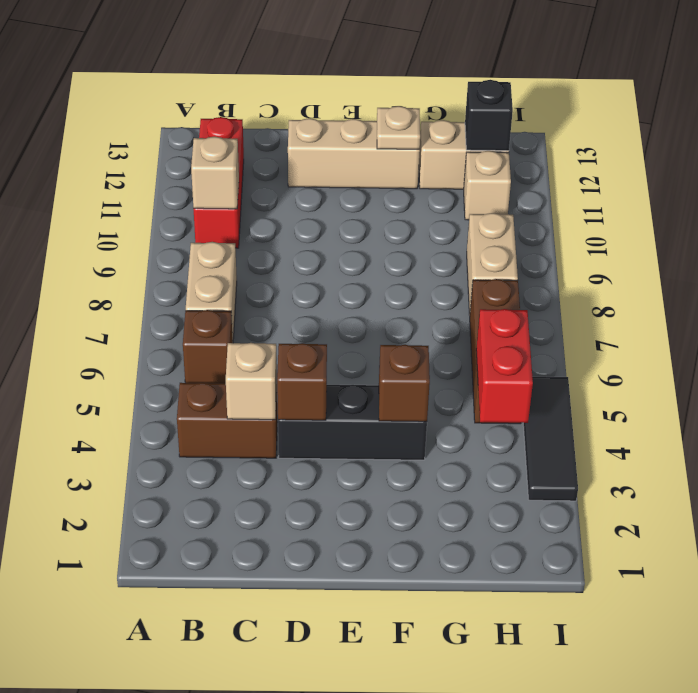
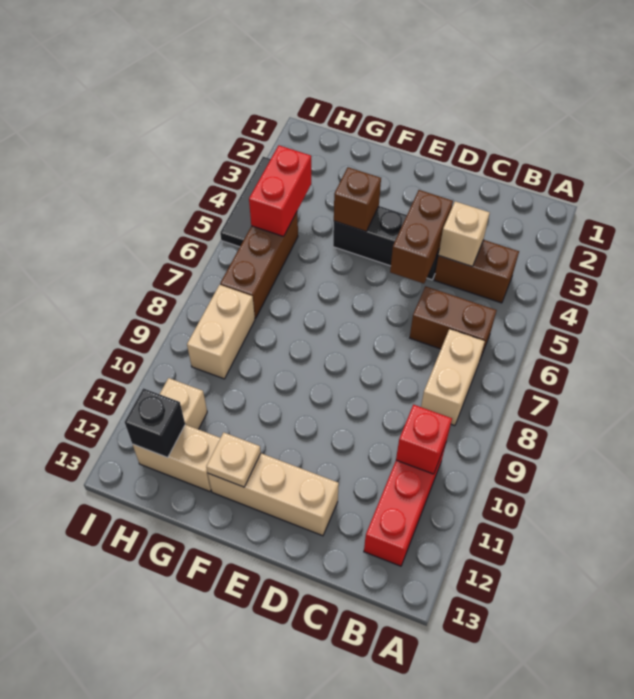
brown brick B6 level 1 -> brown brick B6:C6 level 1
tan brick B10 level 2 -> red brick B10 level 2
brown brick D4 level 2 -> brown brick D4:D5 level 2

